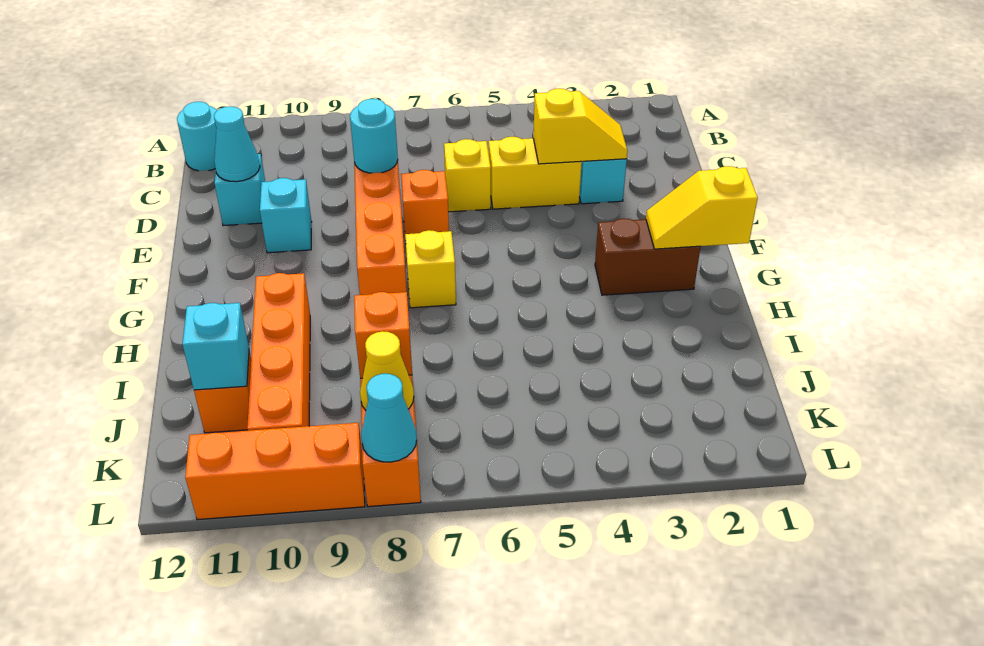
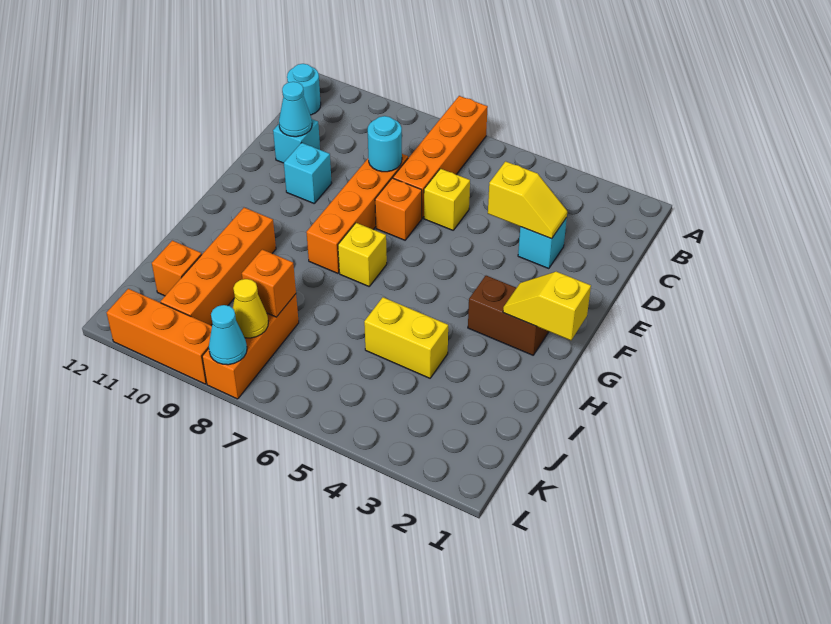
none -> orange brick A7:D7 level 1
yellow brick D4:D5 level 1 -> yellow brick I4:I5 level 1
cyan brick J11 level 2 -> none

